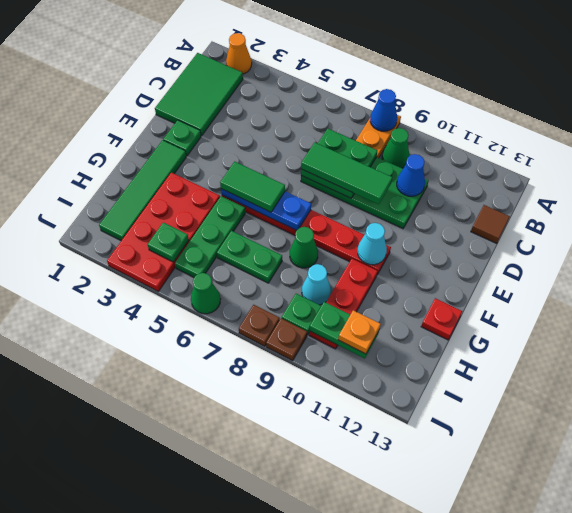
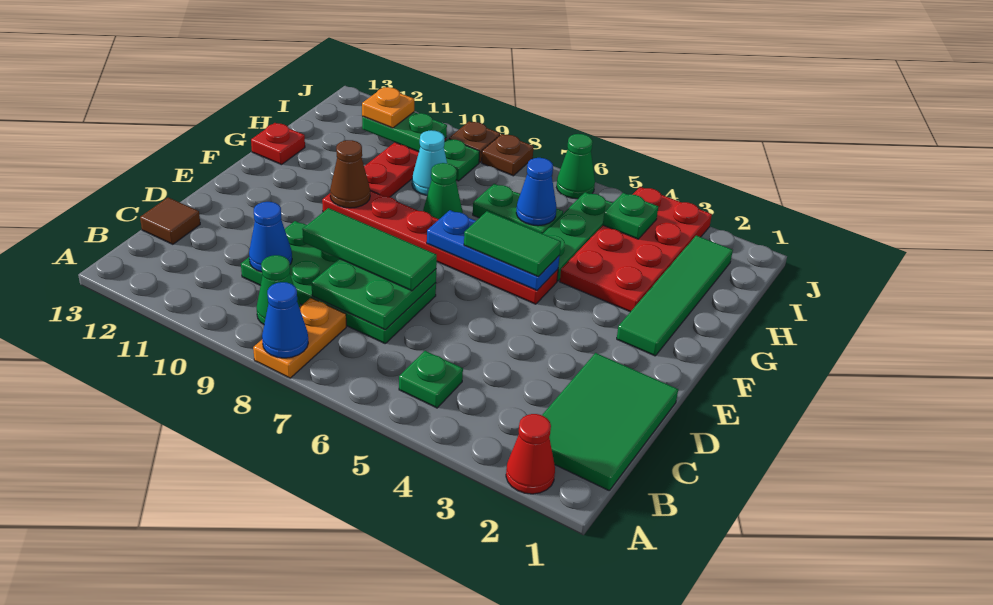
orange cone A2 level 1 -> red cone A2 level 1
green plate E2 level 1 -> green plate B5 level 1
cyan cone F10 level 2 -> brown cone F10 level 2
none -> blue cone H6 level 2

